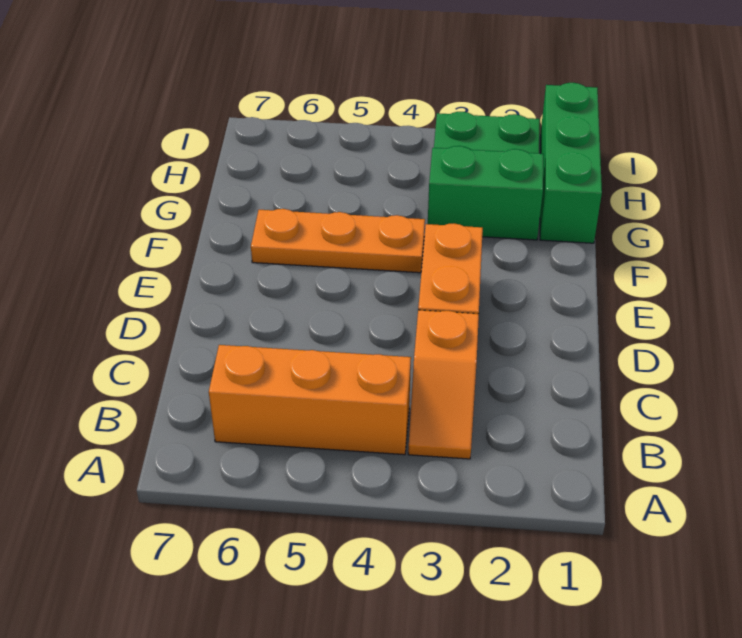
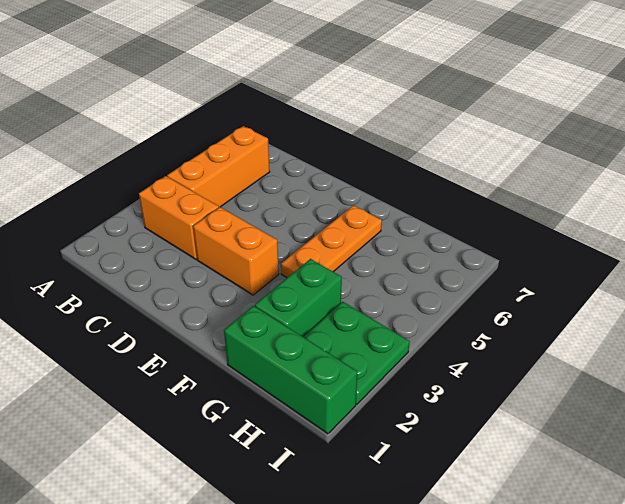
orange slope B3:C3 level 1 top C -> orange brick B3:C3 level 1

